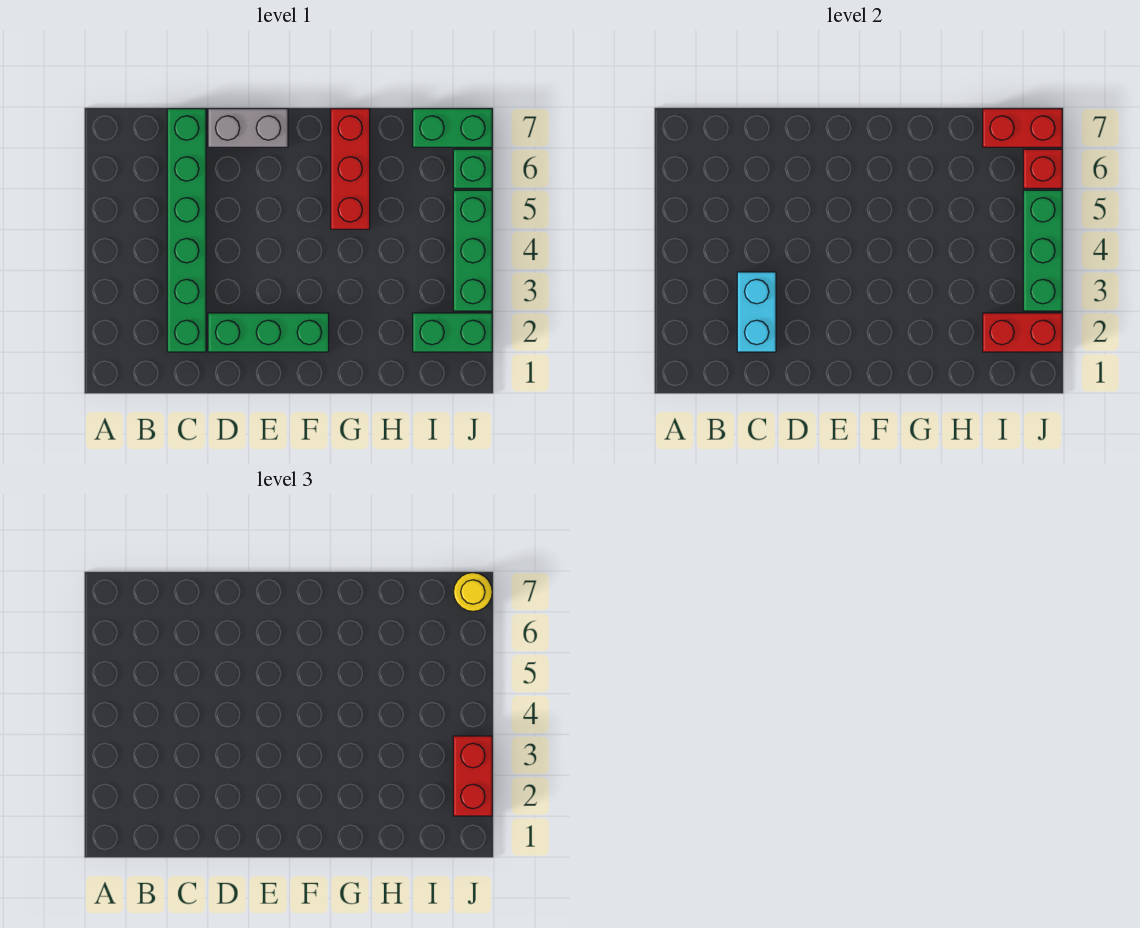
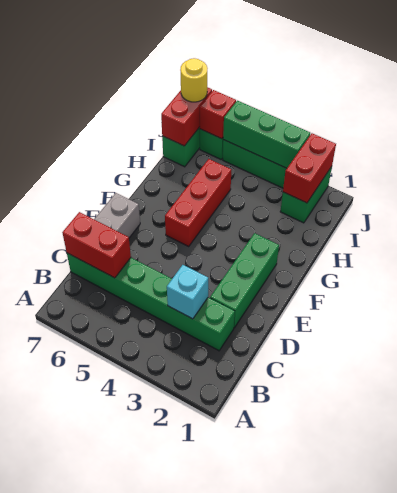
cyan brick C2:C3 level 2 -> cyan brick C3 level 2
red brick G5:G7 level 1 -> red brick F5:H5 level 1
red brick J2:J3 level 3 -> red brick C6:C7 level 2

